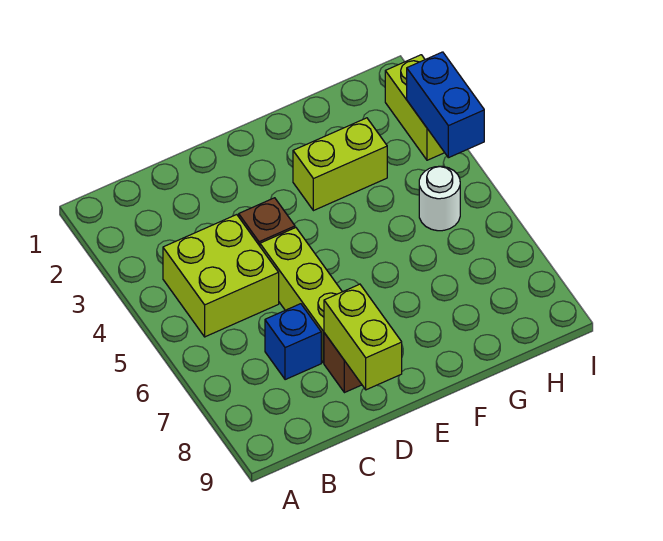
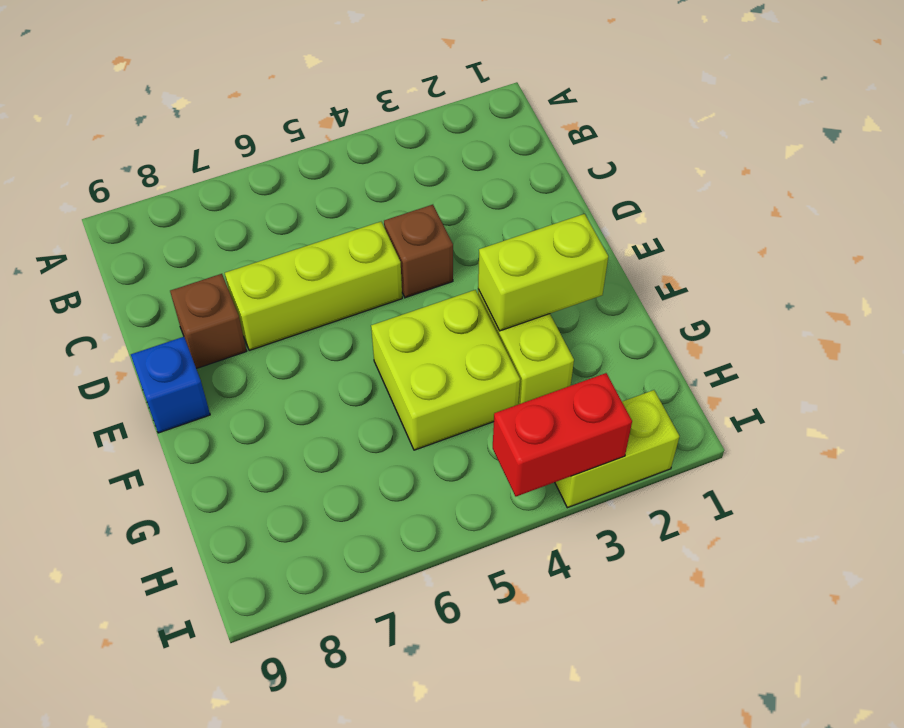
lime brick B4:C5 level 1 -> lime brick F4:G5 level 1
blue brick C7 level 1 -> blue brick E9 level 1
lime brick D8:D9 level 2 -> lime brick F2:F3 level 2
white round brick H5 level 1 -> none
blue brick I3:I4 level 2 -> red brick I3:I4 level 2

